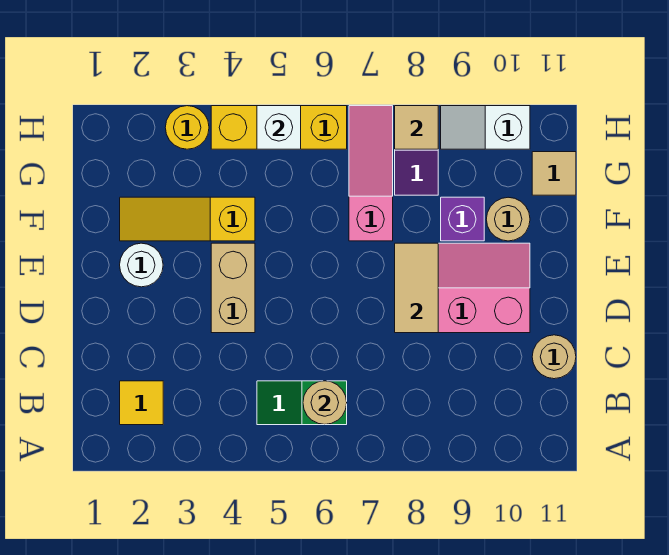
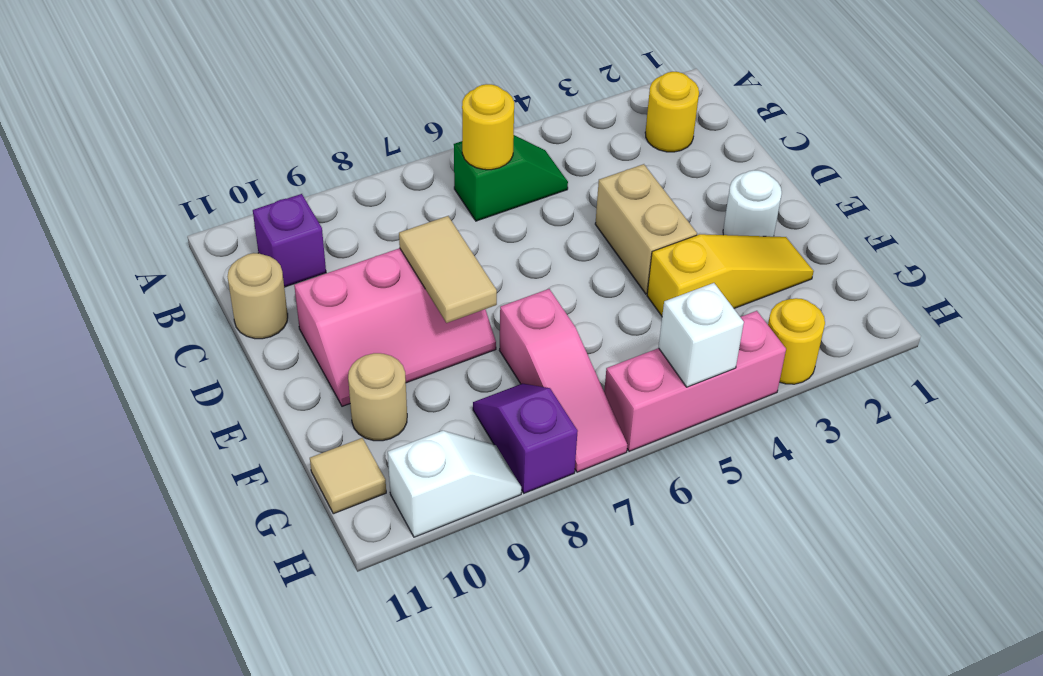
yellow tile B2 level 1 -> yellow round brick B2 level 1
tan round brick B6 level 2 -> yellow round brick B6 level 2
purple brick F9 level 1 -> purple brick B10 level 1
yellow brick H4:H6 level 1 -> pink brick H4:H6 level 1
tan tile H8 level 2 -> none

